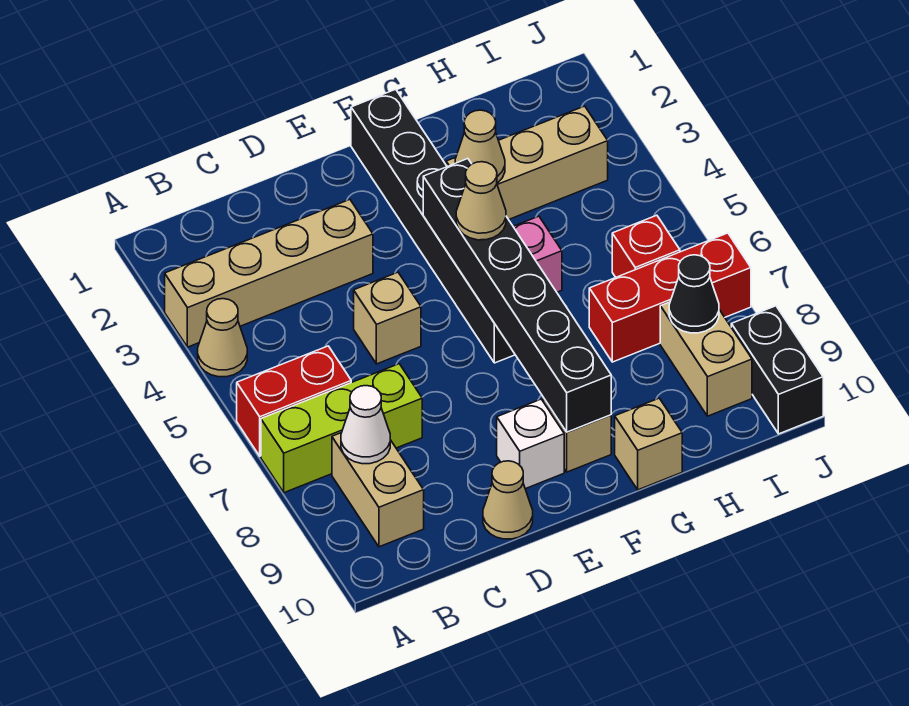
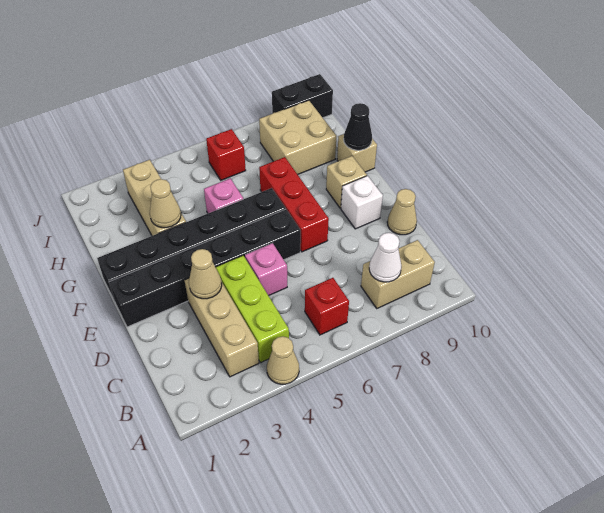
tan brick A3:D3 level 1 -> tan brick B3:D3 level 1
red brick A6:B6 level 1 -> red brick B6 level 1
lime brick A7:C7 level 1 -> lime brick B4:D4 level 1
tan brick D5 level 1 -> pink brick D5 level 1
black brick F4:F9 level 2 -> black brick E1:E6 level 1
tan cone F5 level 3 -> tan cone D3 level 2
red brick H7:J7 level 1 -> red brick E7:G7 level 1
tan brick I8:I9 level 1 -> tan brick H8:I9 level 1
black cone I8 level 2 -> black cone G10 level 2

